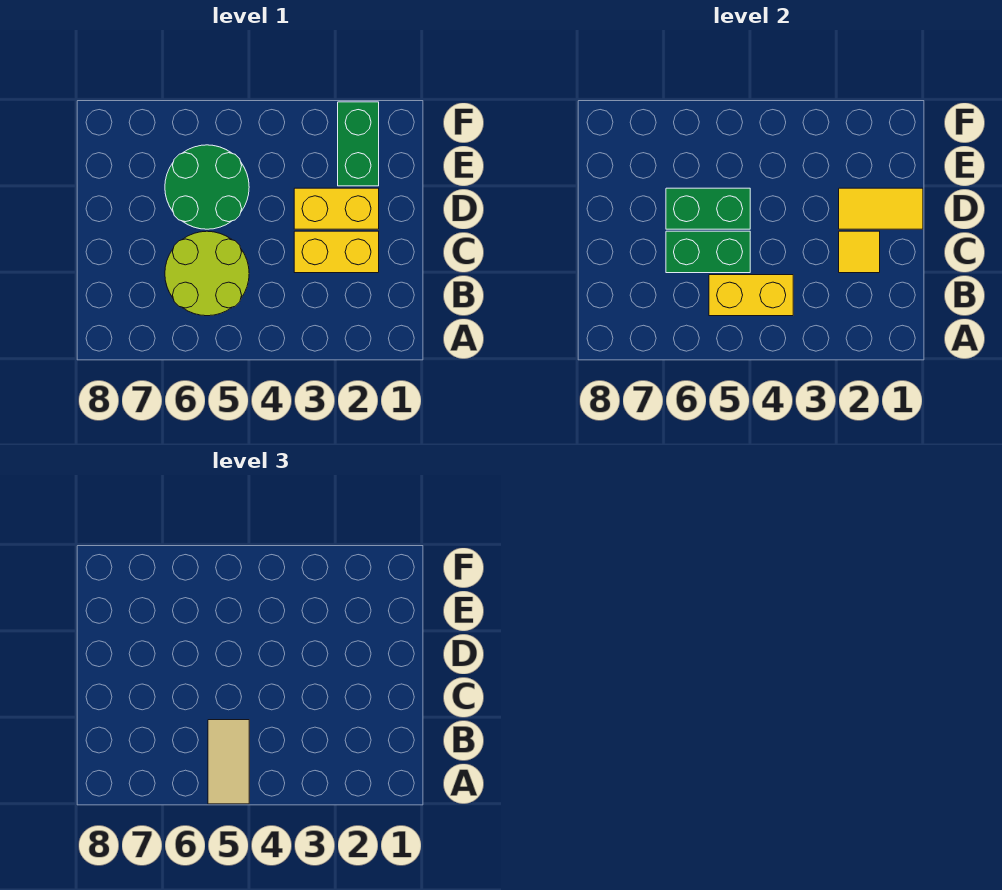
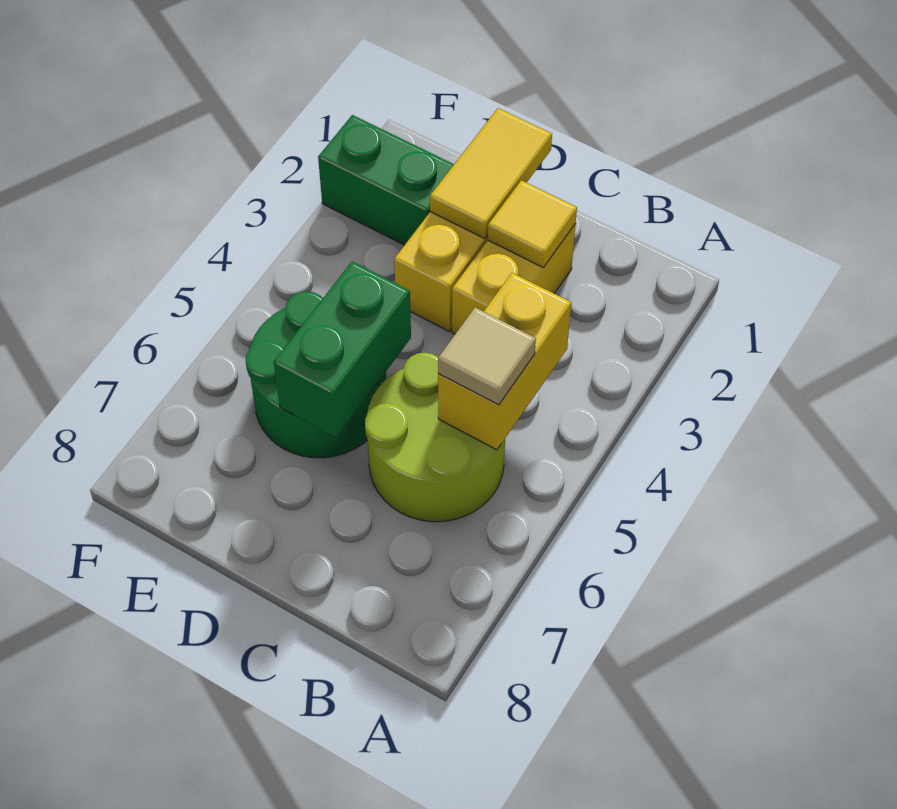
tan tile A5:B5 level 3 -> tan tile B5 level 3
green brick C5:C6 level 2 -> none

